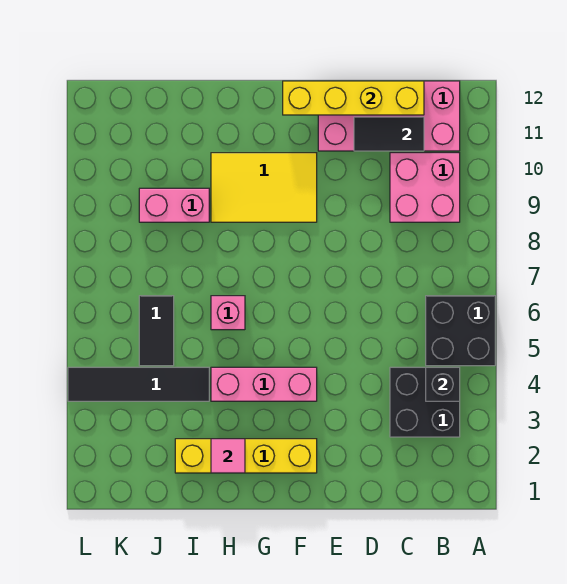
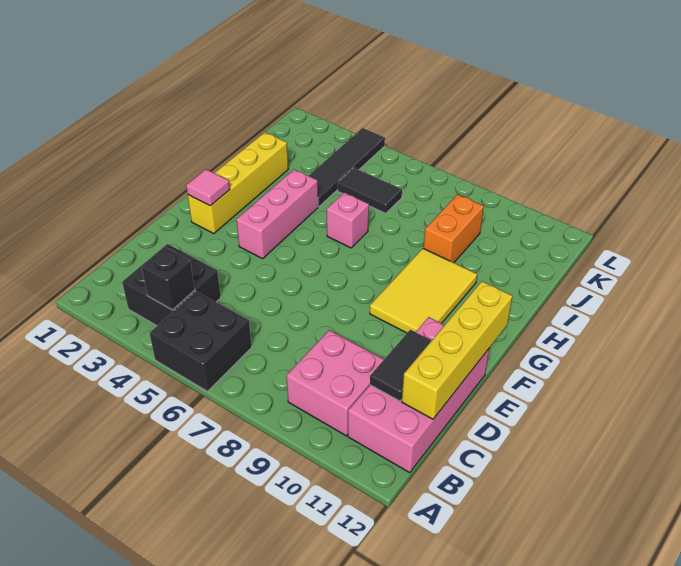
pink tile H2 level 2 -> pink tile F2 level 2
pink brick I9:J9 level 1 -> orange brick I9:J9 level 1

